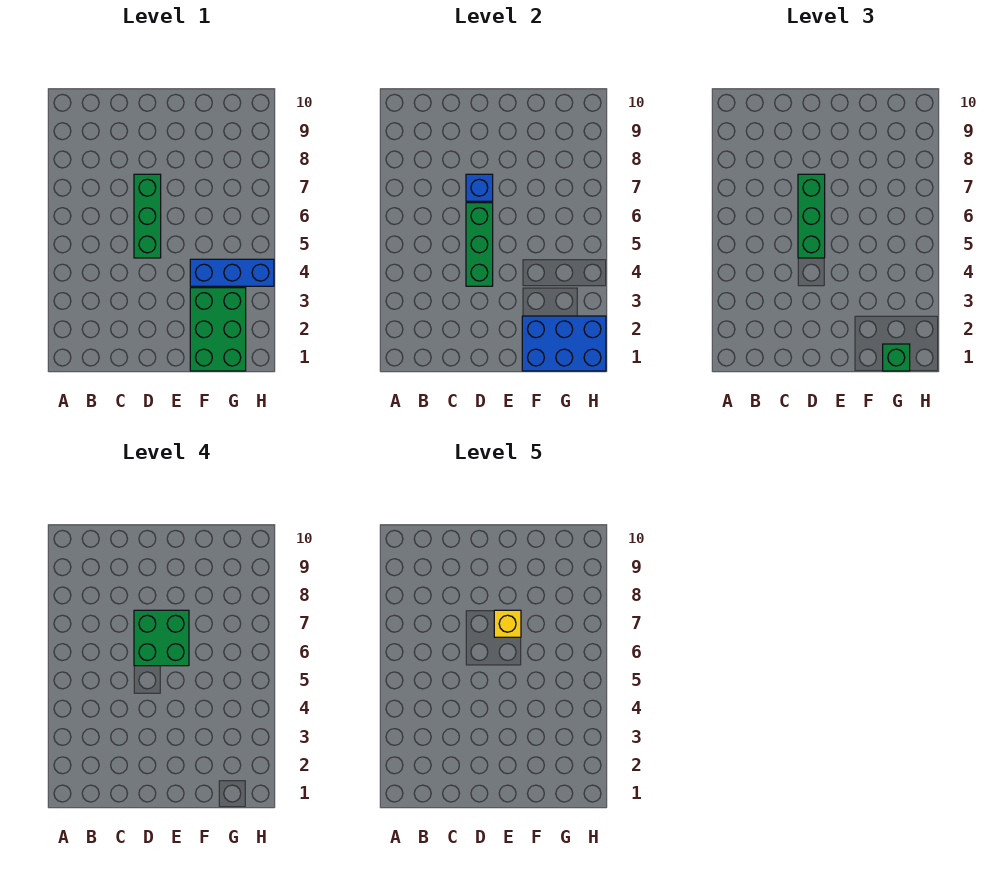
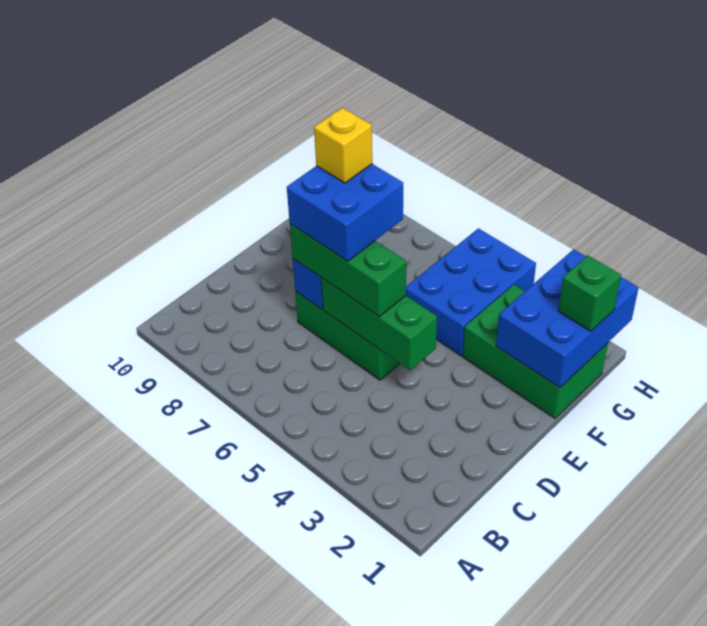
green brick D6:E7 level 4 -> blue brick D6:E7 level 4
blue brick F4:H4 level 1 -> blue brick F4:H5 level 1

